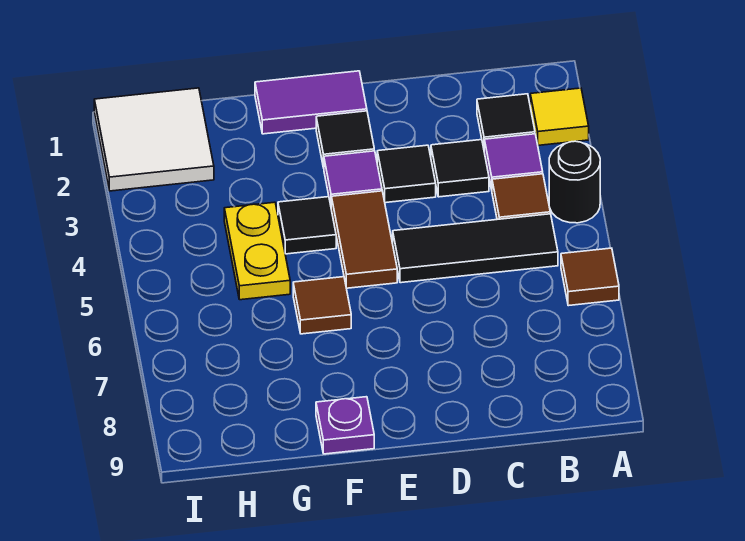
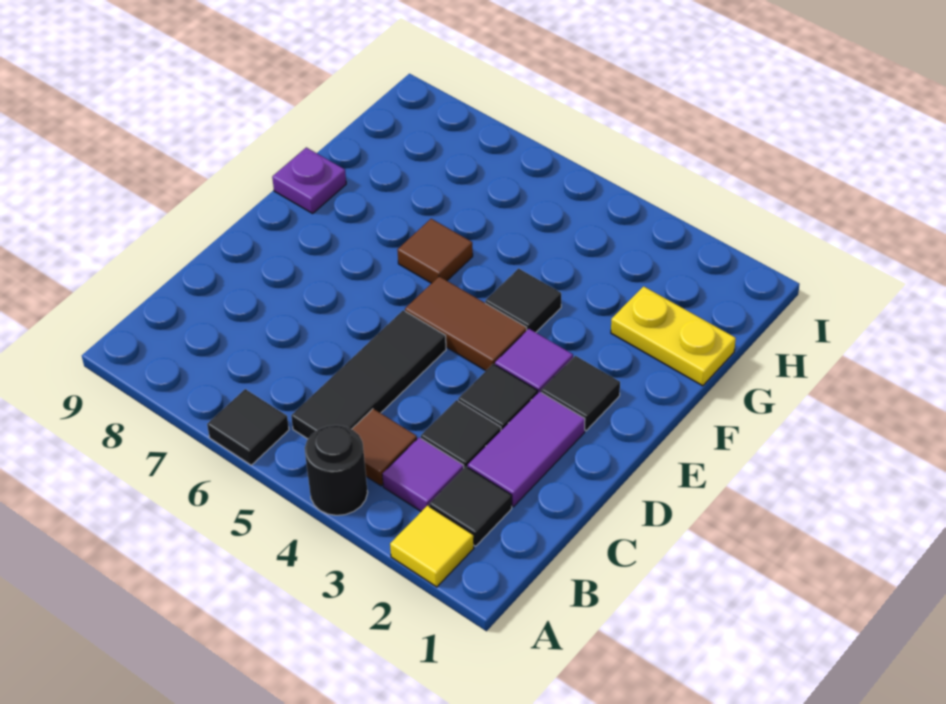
brown tile A6 level 1 -> black tile A6 level 1
purple tile E1:F1 level 1 -> purple tile C2:D2 level 1
yellow plate G4:G5 level 1 -> yellow plate G1:G2 level 1
white tile H1:I2 level 1 -> none

